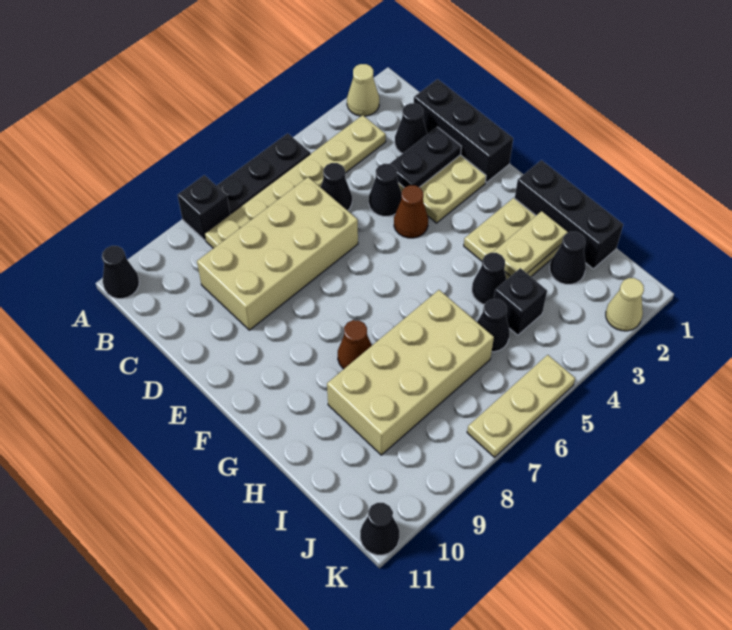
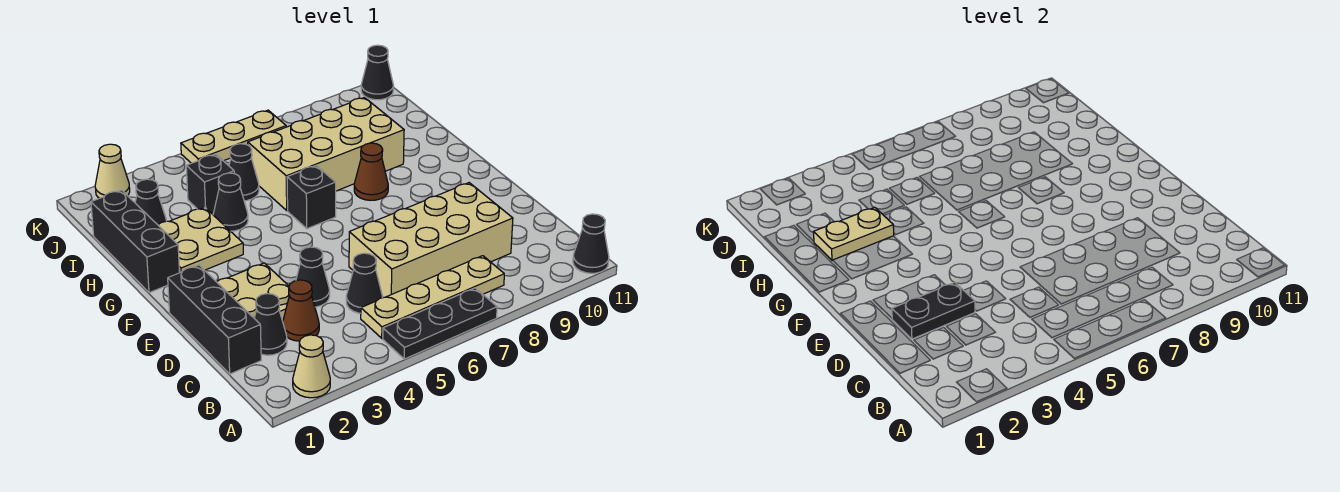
black brick A8 level 1 -> black brick G6 level 1
tan plate B3:B8 level 1 -> tan plate B5:B8 level 1
brown cone E4 level 1 -> brown cone C3 level 1

